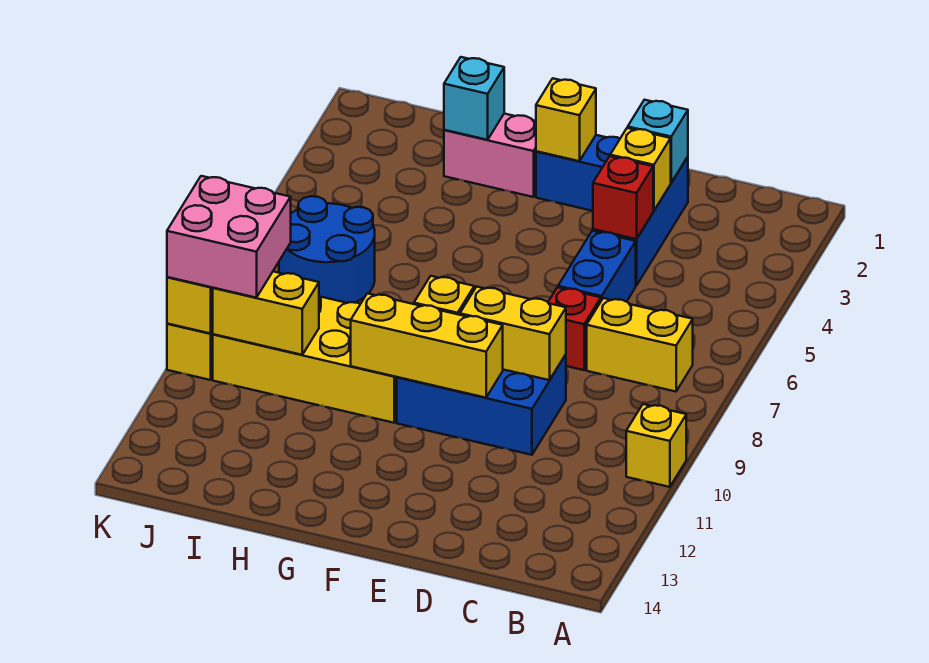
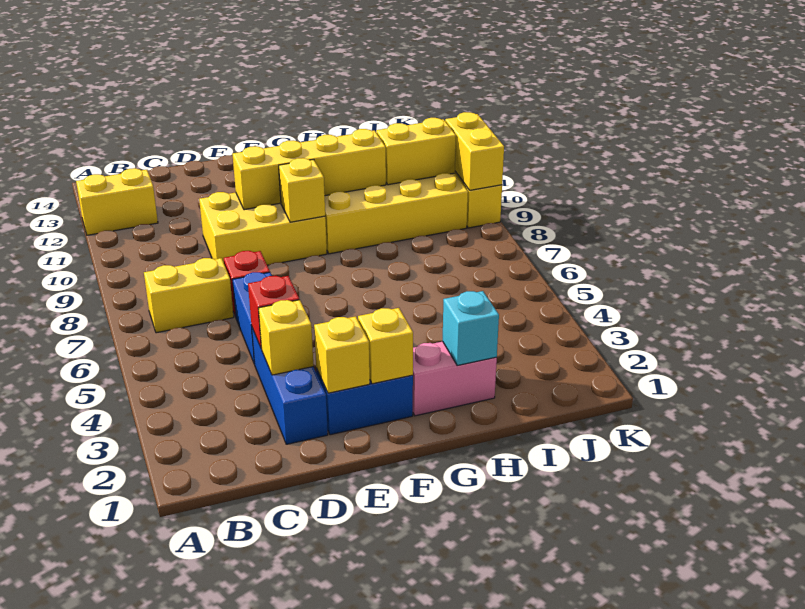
yellow brick A10 level 1 -> yellow brick E2 level 2
cyan brick D2 level 2 -> none
blue brick D9:F10 level 1 -> yellow brick D9:F10 level 1
yellow brick D9:E9 level 2 -> yellow brick A12:B12 level 1
yellow brick E10:G10 level 2 -> yellow brick E10:H10 level 2
blue round brick I6:J7 level 1 -> none
pink brick J9:K10 level 3 -> none

